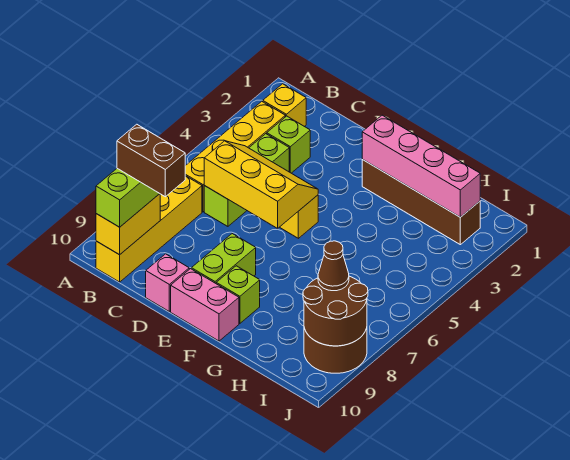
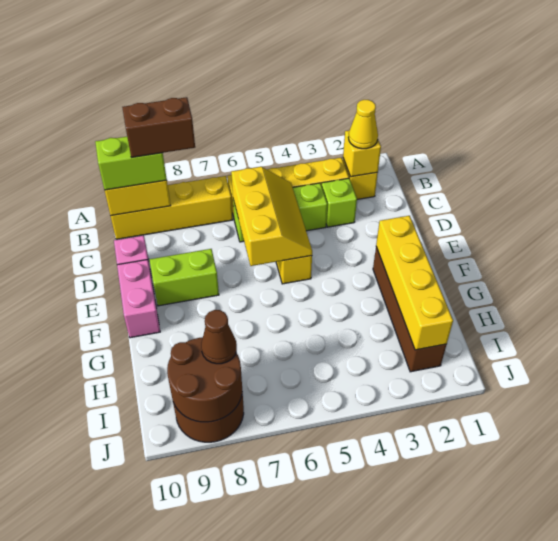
none -> yellow brick B2 level 2
none -> yellow cone B2 level 3
brown brick B9:C9 level 4 -> brown brick B8:B9 level 4
pink brick F2:I2 level 2 -> yellow brick F2:I2 level 2
lime brick F9 level 1 -> none

